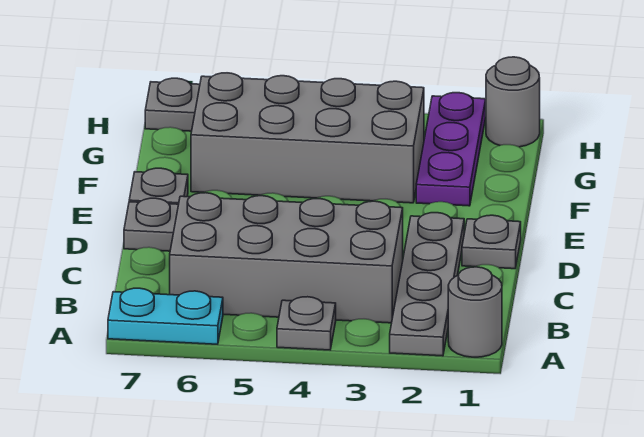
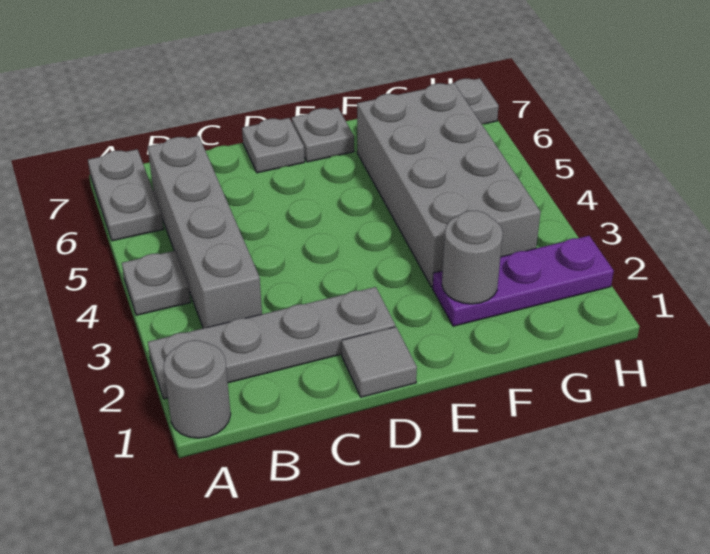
cyan plate A6:A7 level 1 -> grey plate A6:A7 level 1
grey brick B3:C6 level 1 -> grey brick B3:B6 level 1
grey plate D1 level 1 -> grey tile D1 level 1
grey round brick H1 level 1 -> grey round brick F2 level 2

